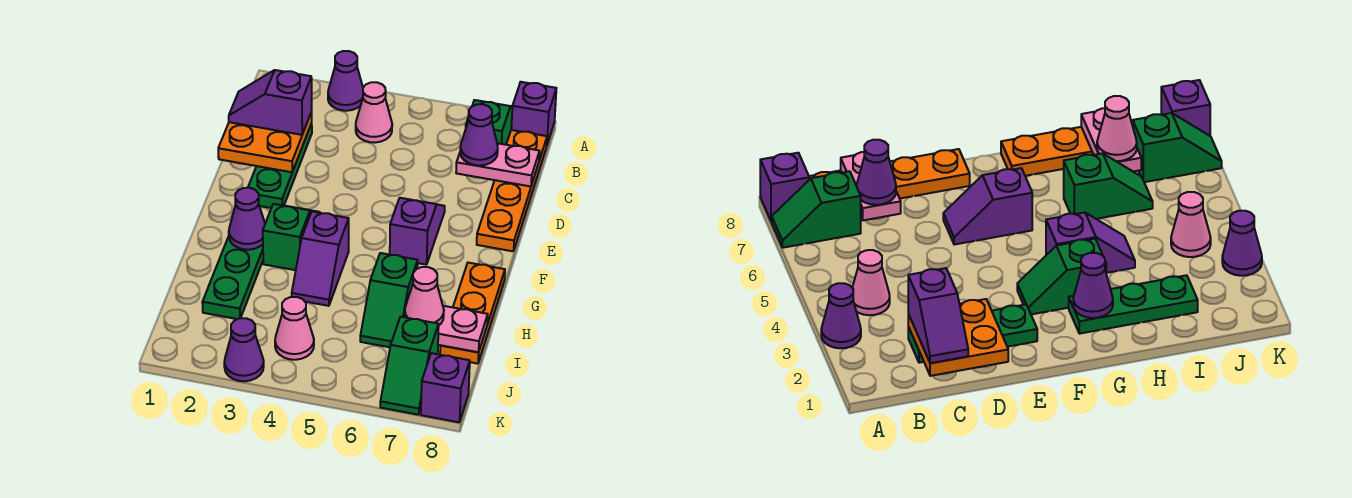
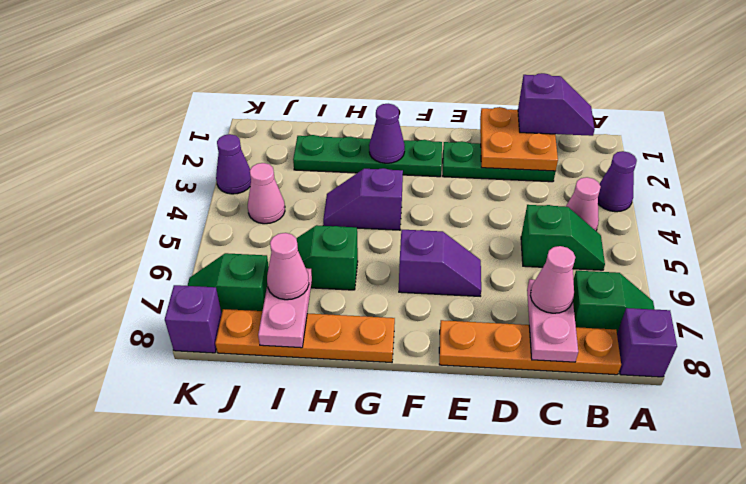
purple slope C1:C2 level 3 top 2 -> purple slope B1:C1 level 3 top C
purple cone C7 level 3 -> pink cone C7 level 3
green slope F3:G3 level 1 top G -> green slope B5:C5 level 1 top C
green plate G2:I2 level 1 -> green plate F2:I2 level 1
orange plate G8:I8 level 1 -> orange plate G8:J8 level 1

